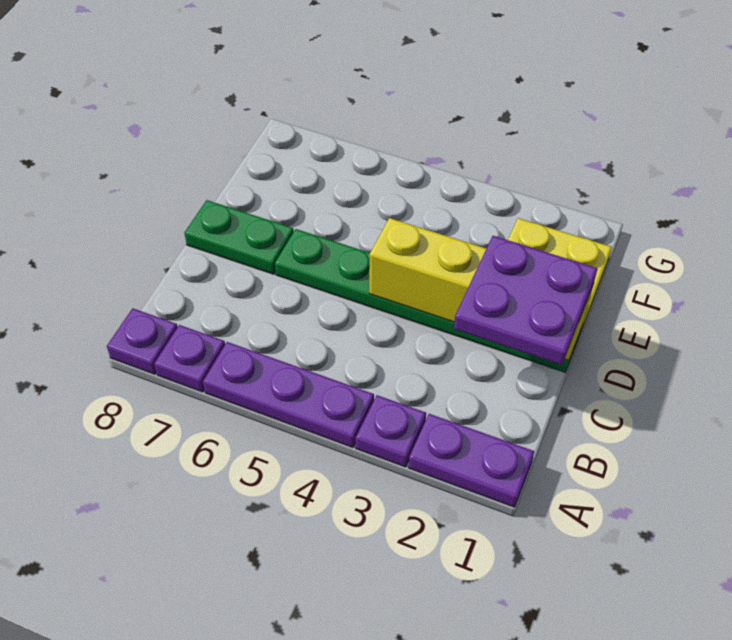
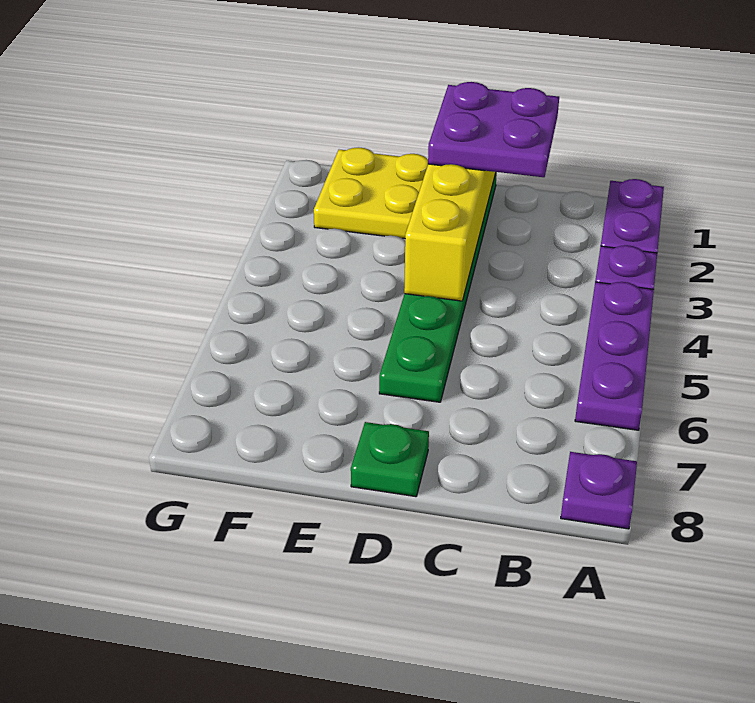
purple plate A7 level 1 -> none
green plate D7:D8 level 1 -> green plate D8 level 1

